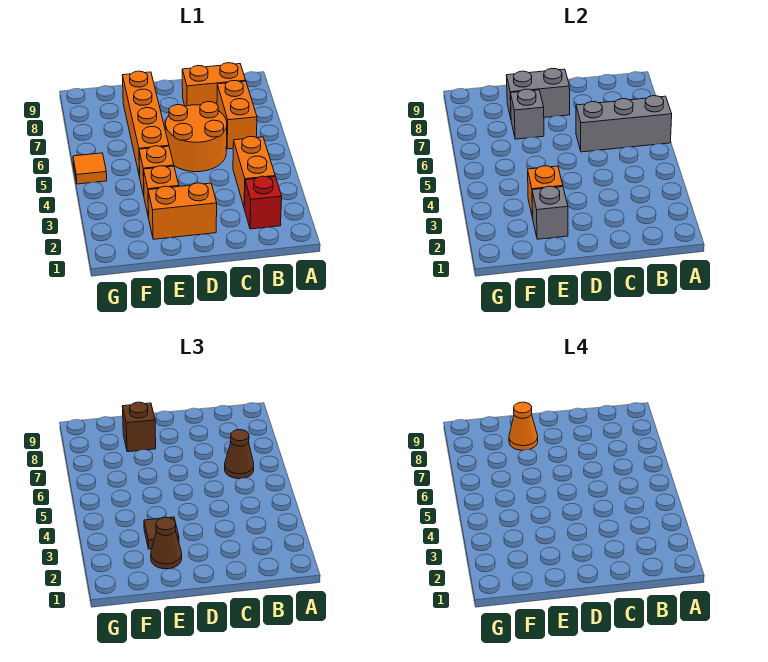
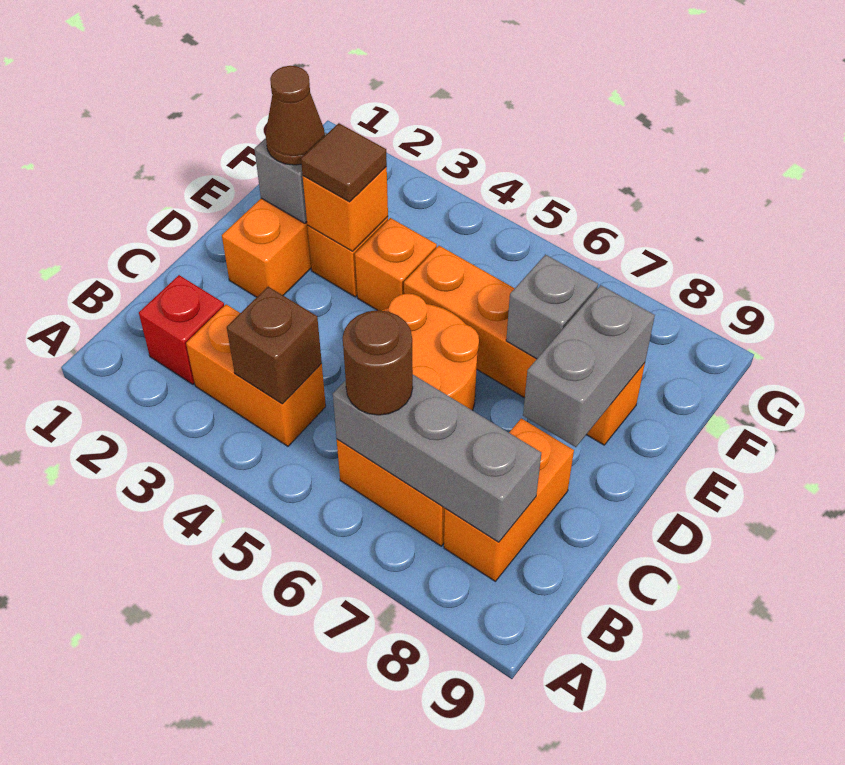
grey brick A6:C6 level 2 -> grey brick B6:B8 level 2
brown cone B6 level 3 -> brown round brick B6 level 3
brown brick E8 level 3 -> brown brick B4 level 2
orange cone E8 level 4 -> none
orange tile G5 level 1 -> none

